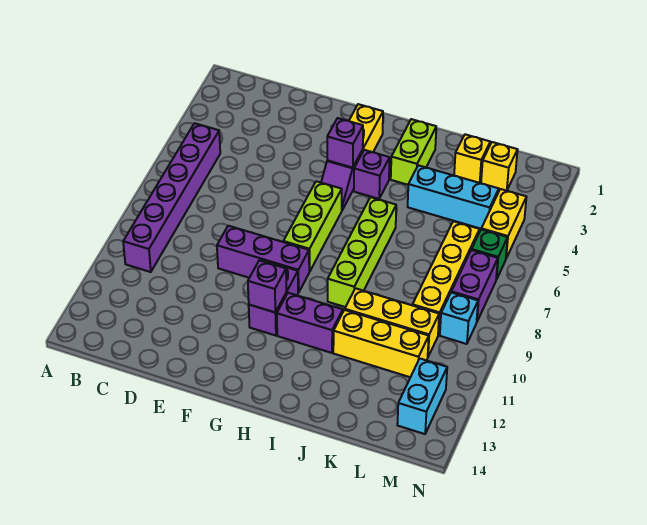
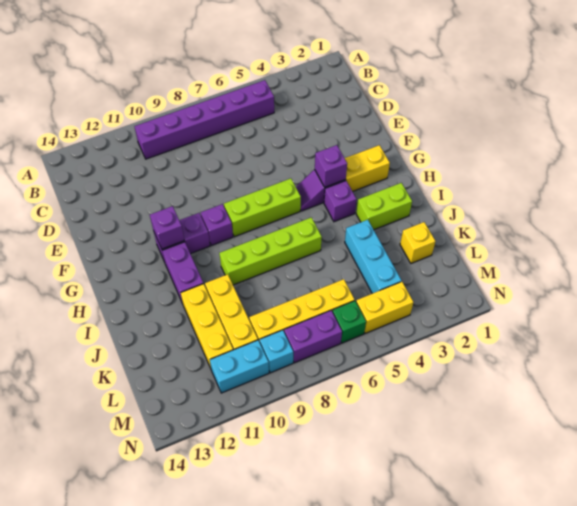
purple brick E9:G9 level 1 -> purple brick G9 level 1
yellow brick L2 level 1 -> none
cyan brick M12:M13 level 1 -> cyan brick M10:M11 level 1

